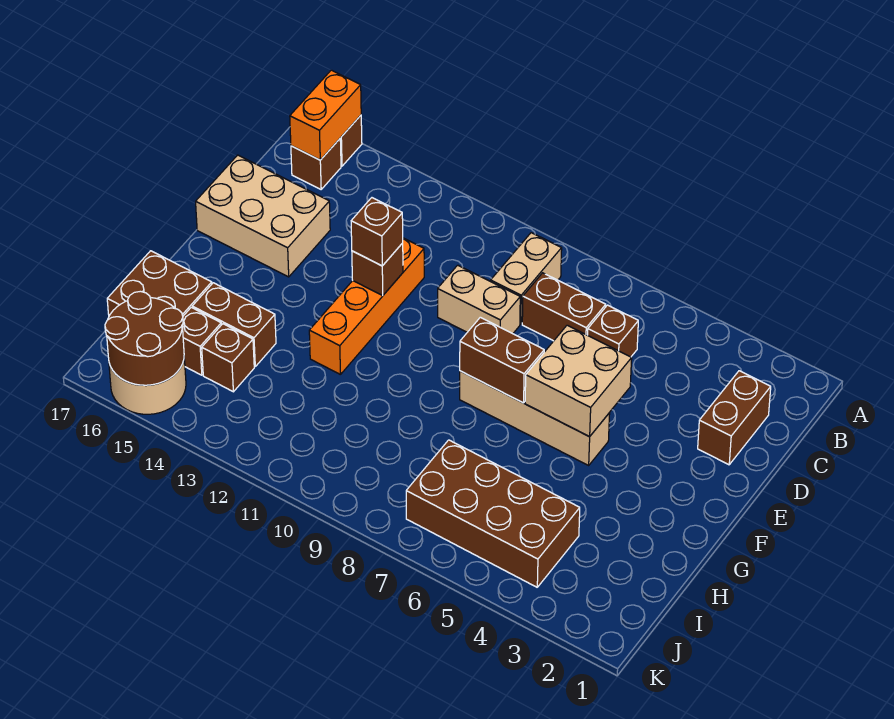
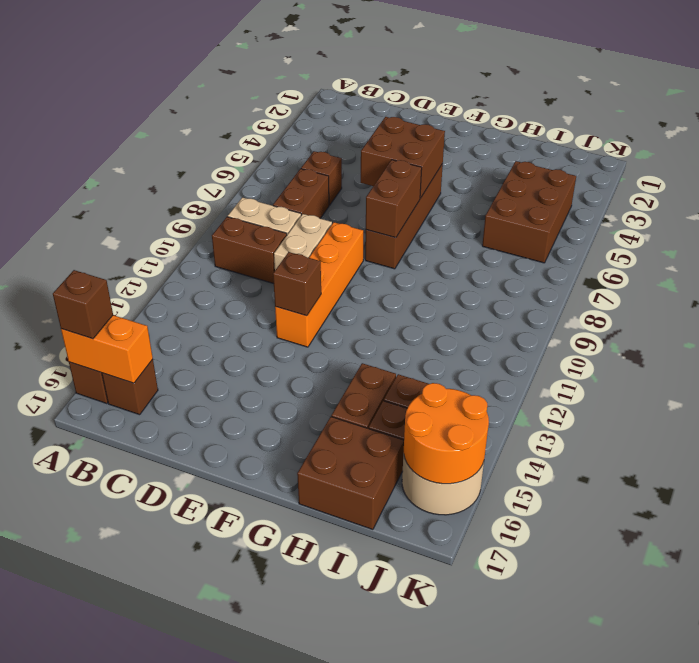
brown brick C2:D2 level 1 -> brown brick B10:C10 level 1
orange brick D12:G12 level 1 -> orange brick E9:E12 level 1
tan brick D15:E17 level 1 -> none
tan brick E5:F6 level 2 -> brown brick E5:F6 level 2
brown brick E12 level 3 -> brown brick A16 level 3
tan brick F5:F8 level 1 -> brown brick F5:F8 level 1
brown brick I4:J7 level 1 -> brown brick I4:J6 level 1
brown round brick J15:K16 level 2 -> orange round brick J15:K16 level 2

